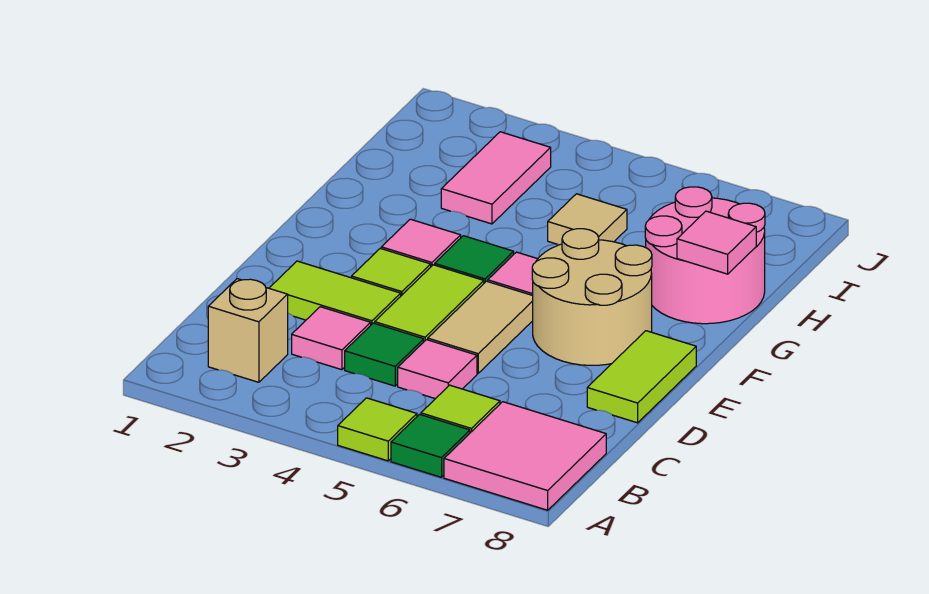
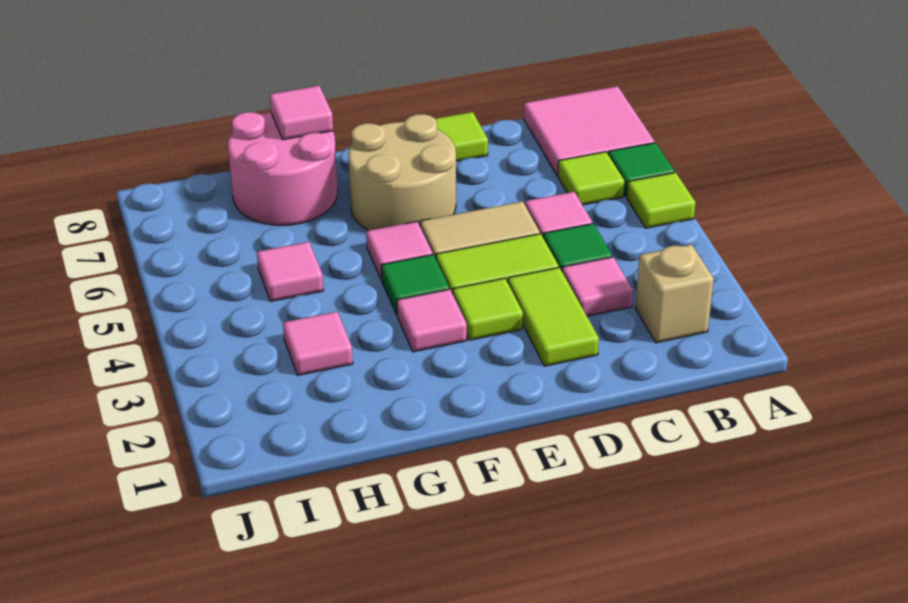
pink tile H3:I3 level 1 -> pink tile H3 level 1
tan tile H5 level 1 -> pink tile H5 level 1

